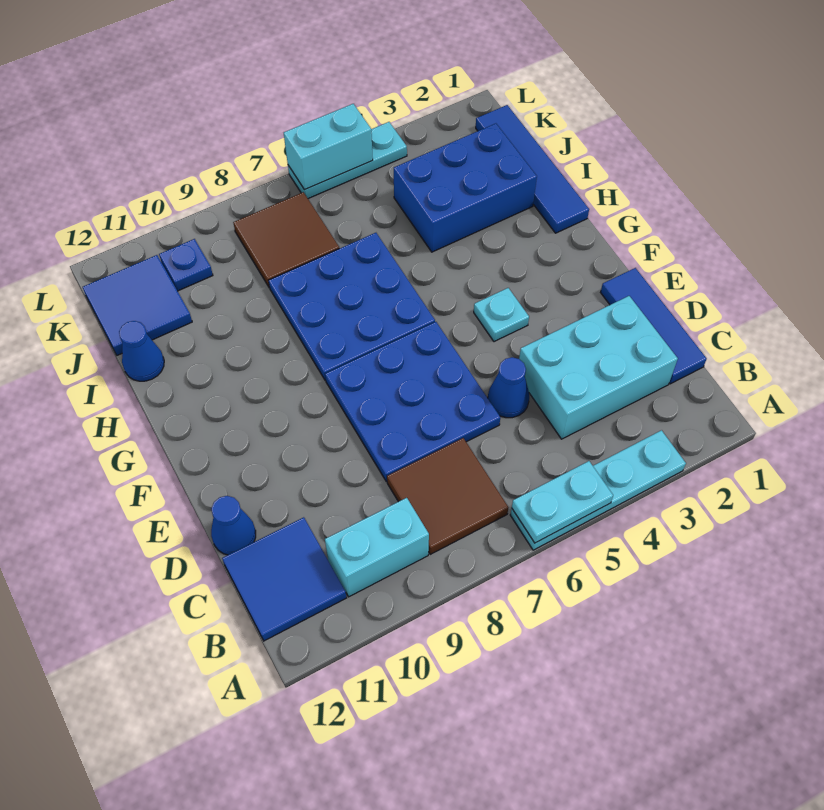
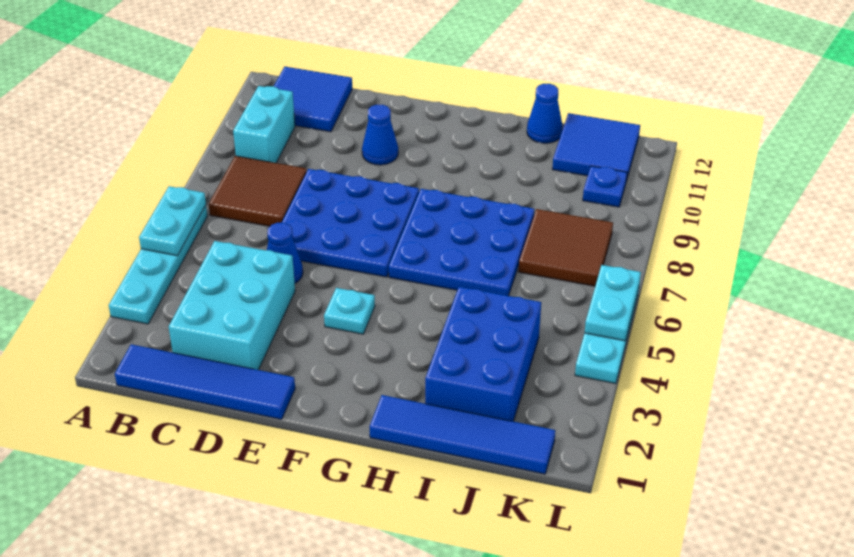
blue tile C1:E1 level 1 -> blue tile B1:E1 level 1
blue cone D12 level 1 -> blue cone E10 level 1
cyan brick L5:L6 level 2 -> cyan plate L5:L6 level 2

